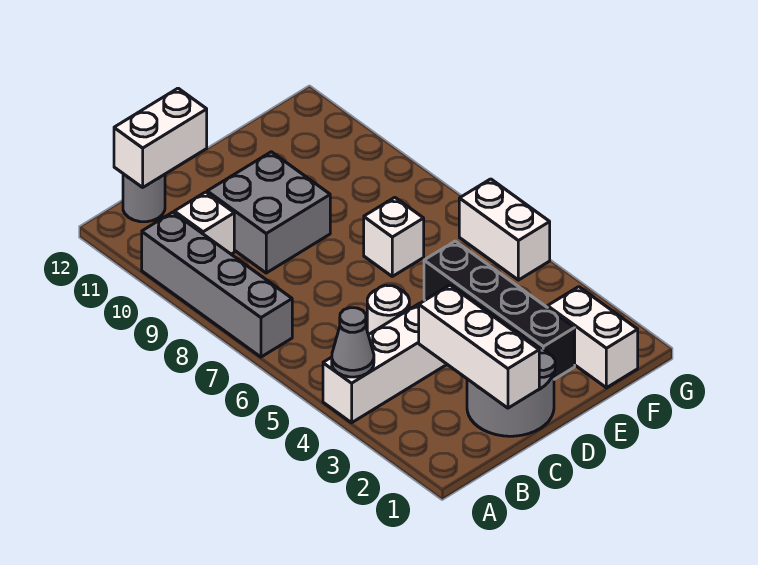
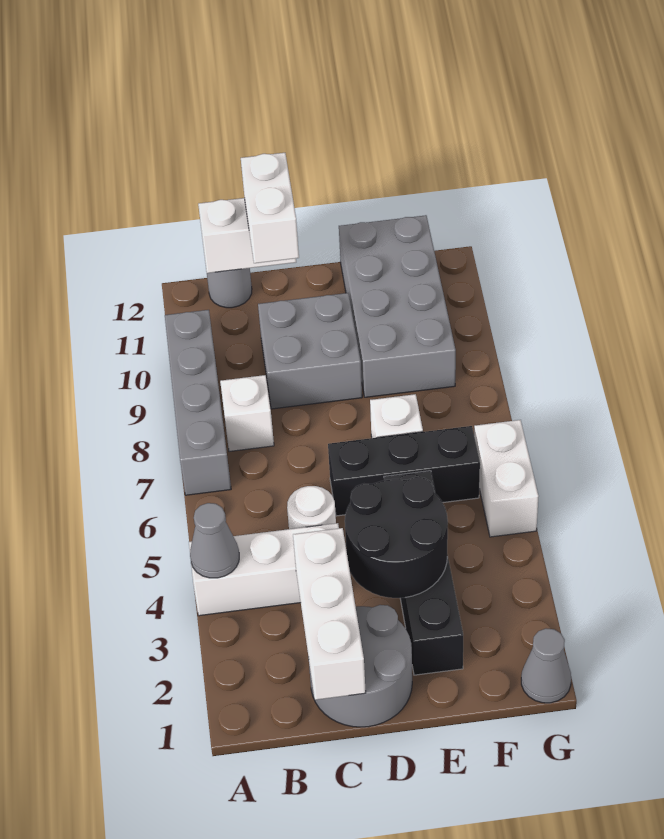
white brick B10 level 1 -> white brick B8 level 1
none -> black round brick D3:E4 level 2
none -> black brick D6:F6 level 1
none -> grey brick E9:F12 level 1
white brick F1:F2 level 1 -> white brick C11:C12 level 3
none -> grey cone G1 level 1

